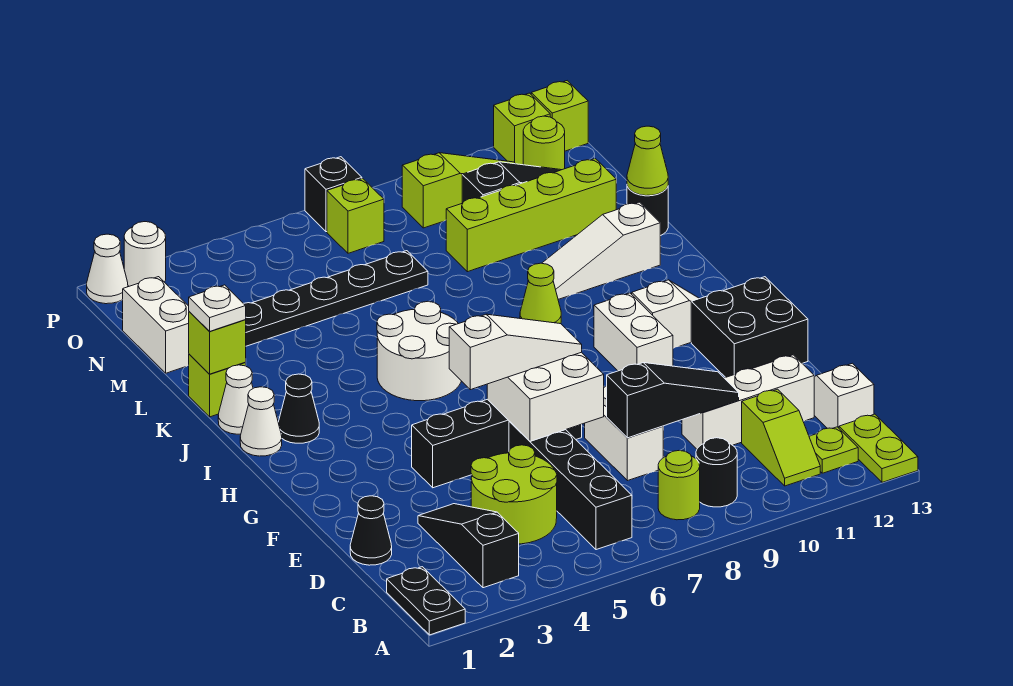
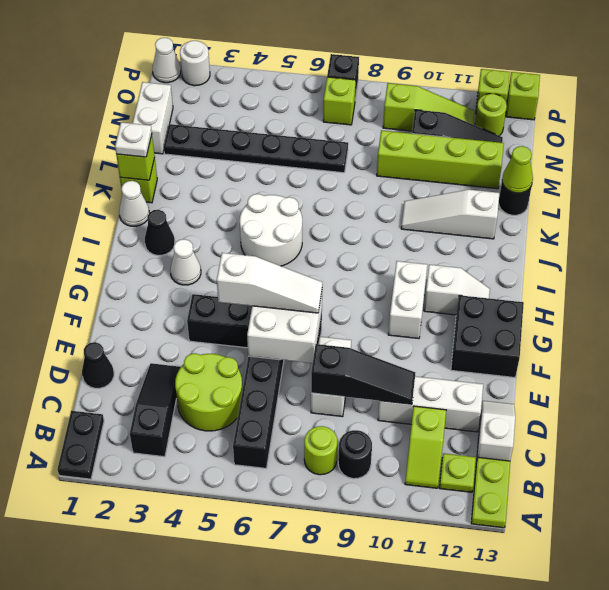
white cone I1 level 1 -> white cone H3 level 1
lime cone J9 level 1 -> none

